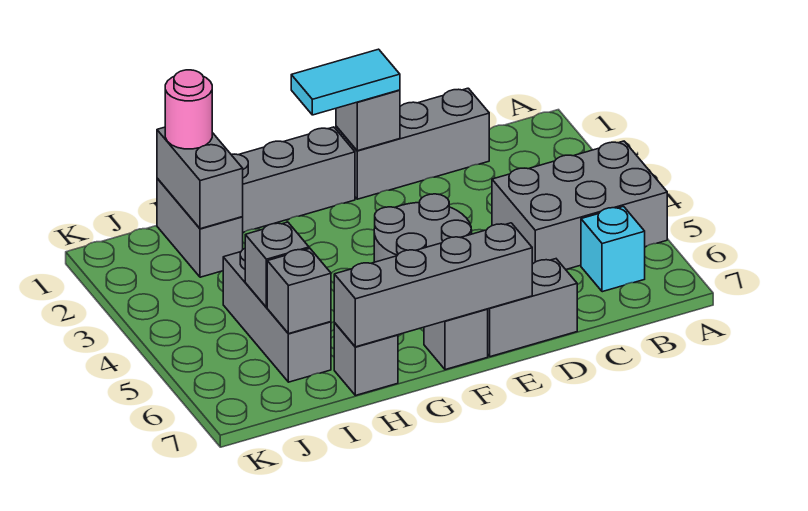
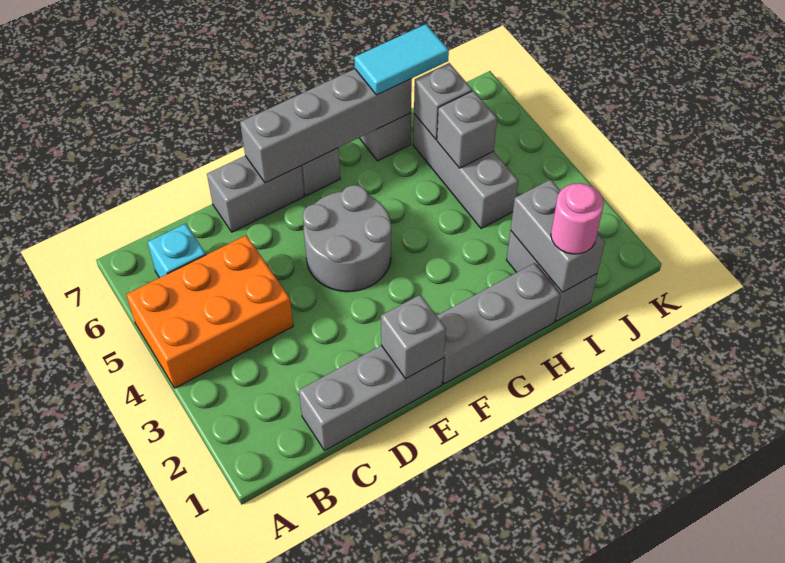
grey brick A4:C5 level 1 -> orange brick A4:C5 level 1
cyan tile E1:F1 level 3 -> cyan tile H7:I7 level 3

